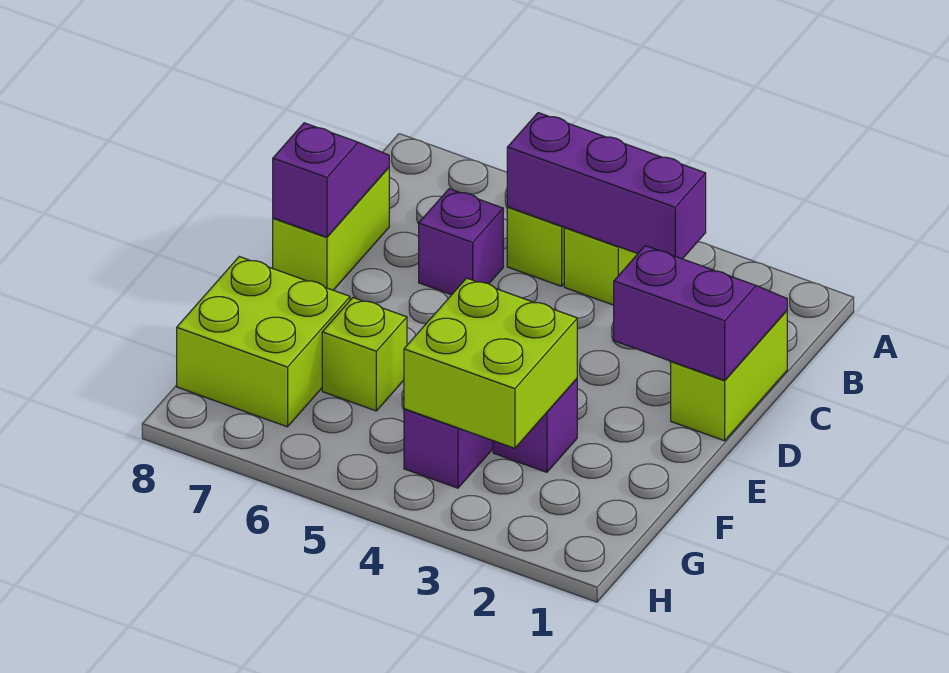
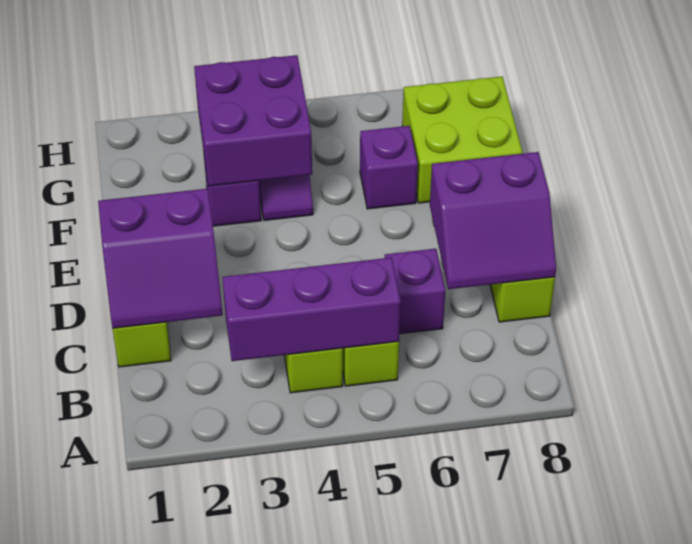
purple slope C8:D8 level 2 top D -> purple slope C7:D8 level 2 top D
lime brick F3:G4 level 2 -> purple brick F3:G4 level 2
lime brick F6 level 1 -> purple brick F6 level 1

